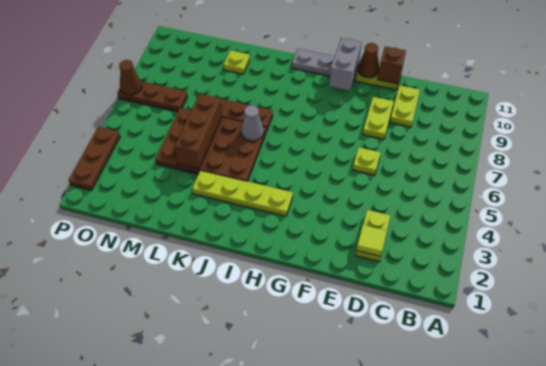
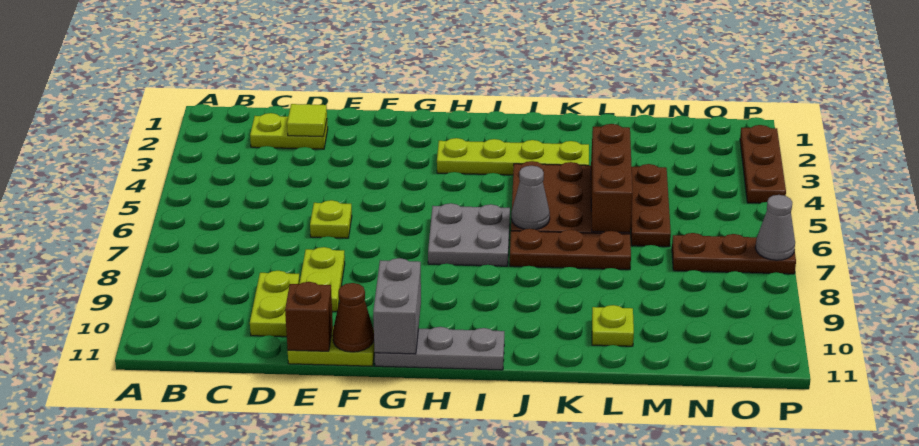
lime plate D2:D3 level 1 -> lime plate C2:D2 level 1
none -> grey plate H6:I7 level 1
brown cone P7 level 2 -> grey cone P7 level 2

